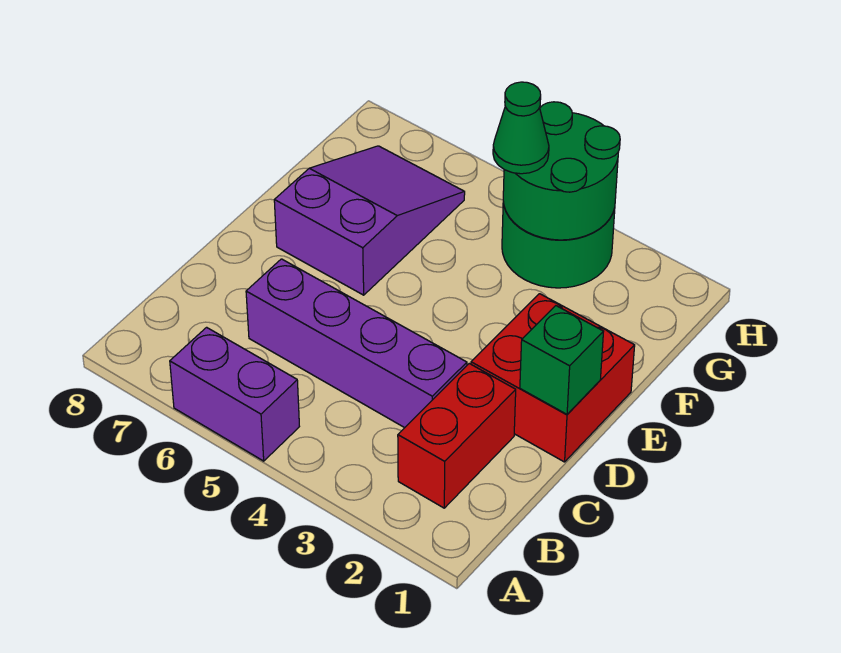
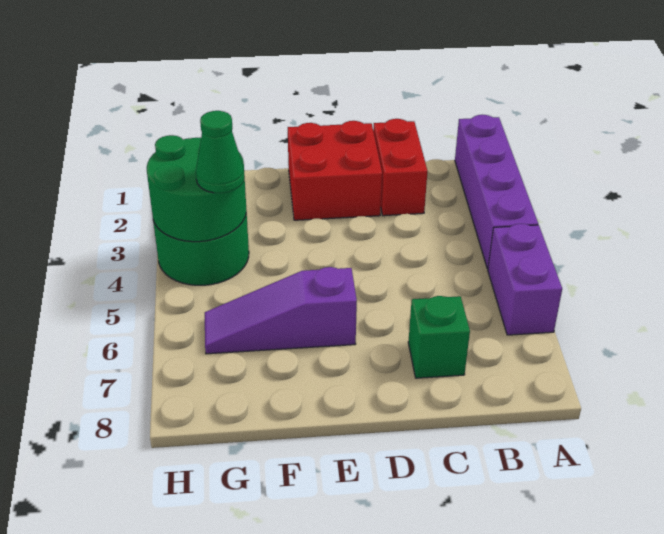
red brick B2:C2 level 1 -> red brick C1:C2 level 1
purple brick C3:C6 level 1 -> purple brick A1:A4 level 1
green brick D1 level 2 -> green brick C7 level 1
purple slope E6:G7 level 1 top E -> purple slope E6:G6 level 1 top E

